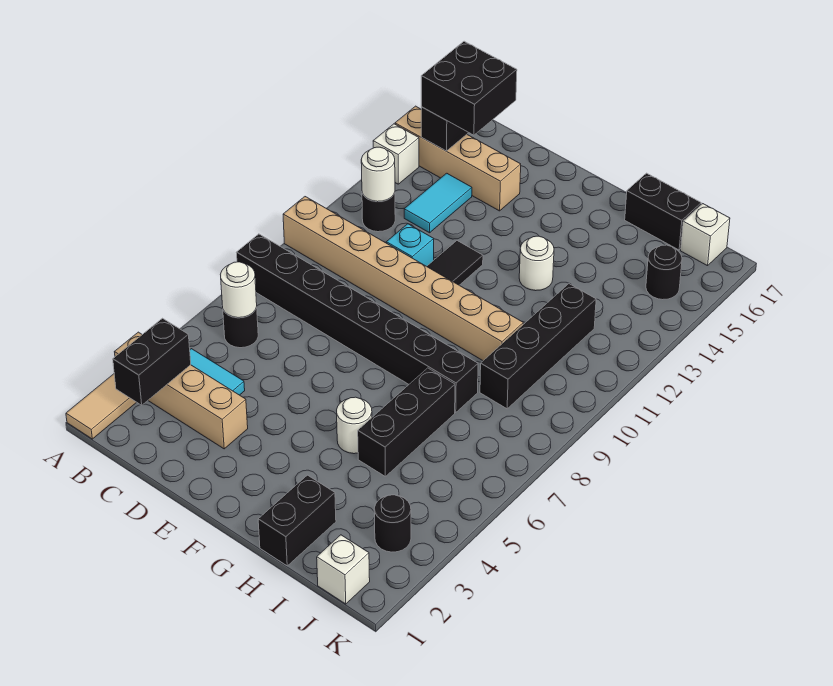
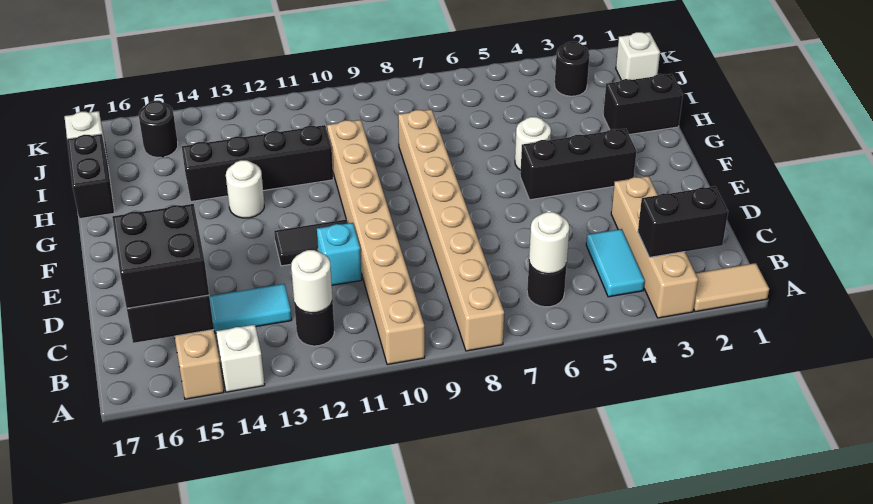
black brick A8:H8 level 1 -> tan brick A8:H8 level 1
black brick H5:H7 level 1 -> black brick F3:F5 level 1
black brick I9:I12 level 1 -> black brick H11:H14 level 1

